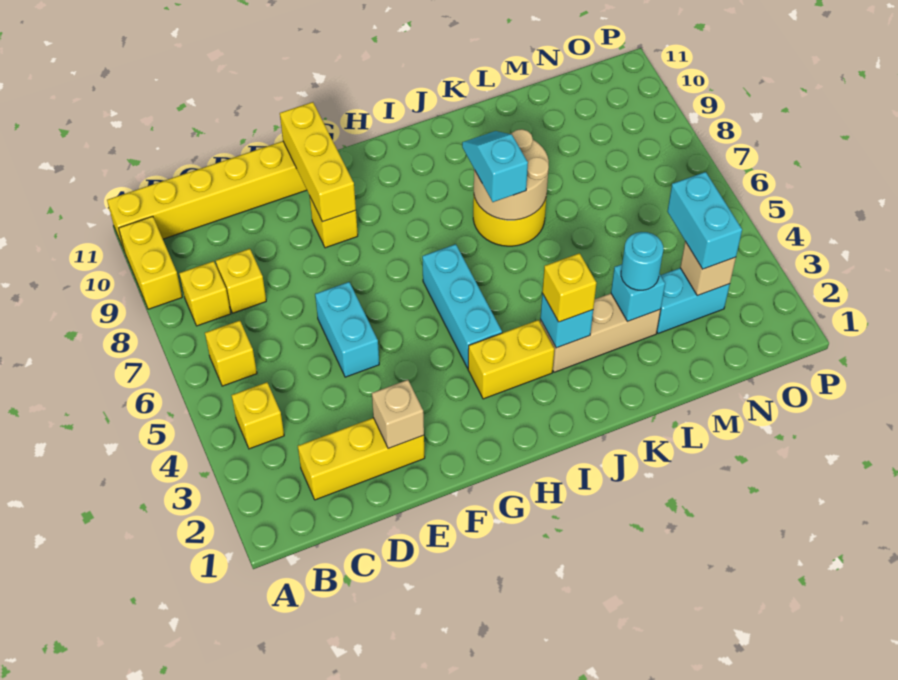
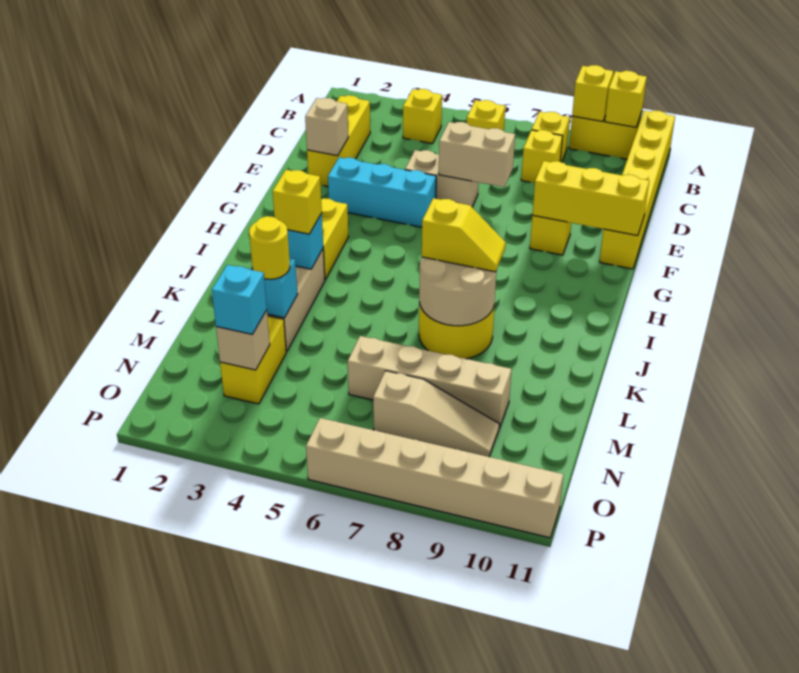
none -> yellow brick A9 level 2
none -> yellow brick A10 level 2
cyan brick E5:E6 level 1 -> tan brick E5:E6 level 1
none -> tan brick E6:E7 level 2
cyan brick H4:H6 level 1 -> cyan brick F3:F5 level 1
cyan slope J7:J8 level 3 top 7 -> yellow slope J7:J8 level 3 top 7
cyan round brick L3 level 3 -> yellow round brick L3 level 3
cyan brick M3:N3 level 1 -> yellow brick M3:N3 level 1
none -> tan brick M6:M9 level 1
cyan brick N3:N4 level 3 -> cyan brick N3 level 3
none -> tan slope N7:N9 level 1 top 7
none -> tan brick P6:P11 level 1

